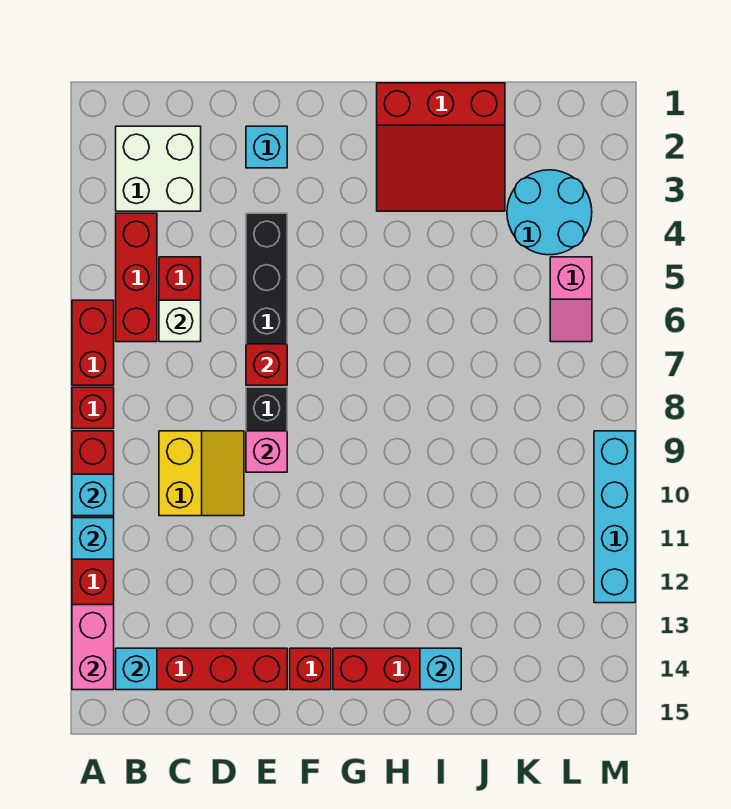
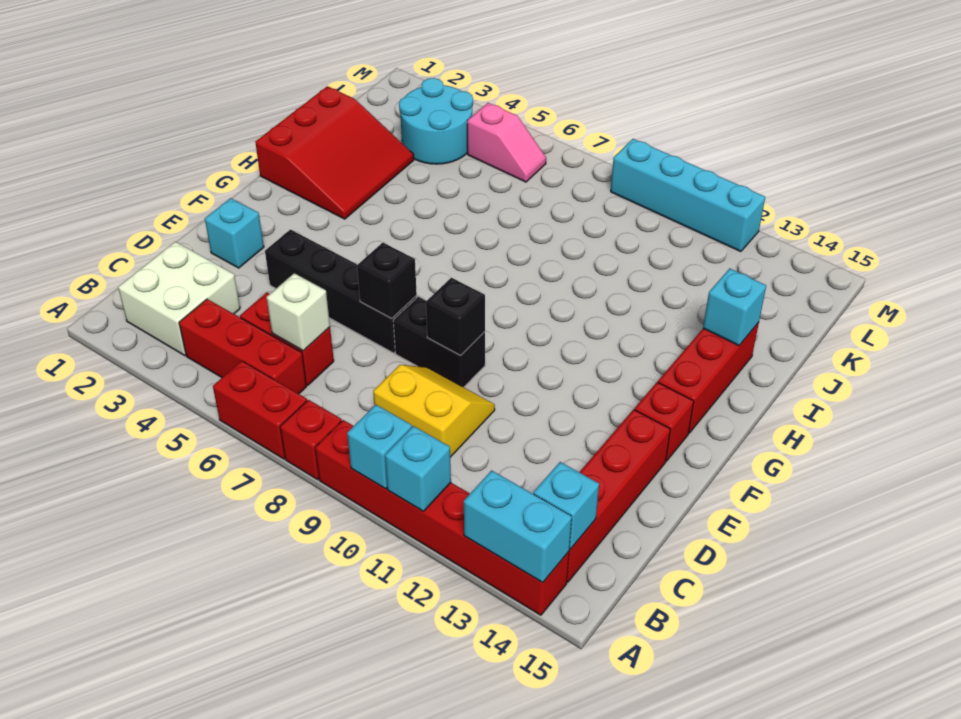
pink brick A13:A14 level 2 -> cyan brick A13:A14 level 2
red brick E7 level 2 -> black brick E7 level 2
pink brick E9 level 2 -> black brick E9 level 2

